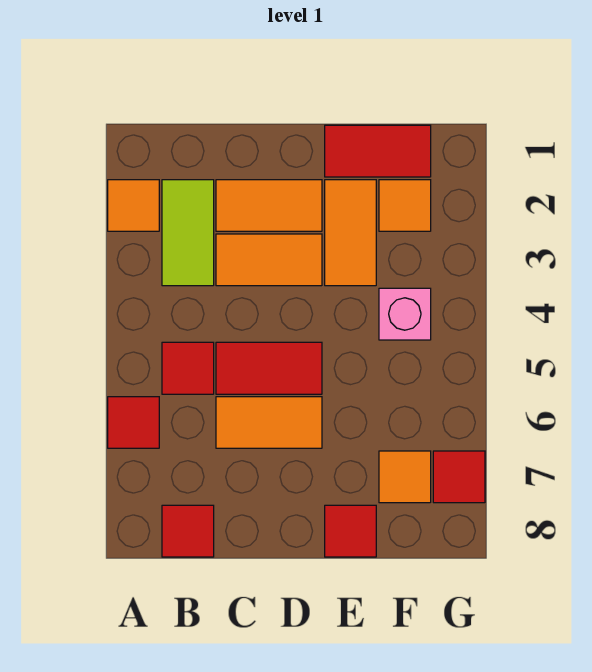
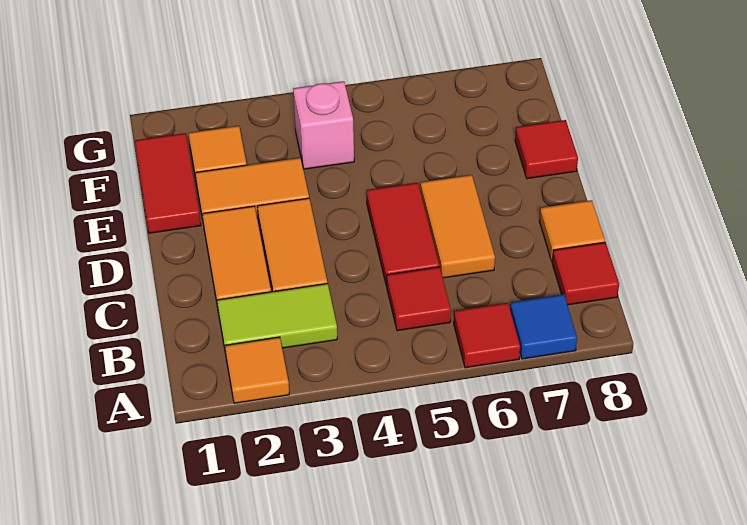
none -> blue tile A7 level 1
orange tile F7 level 1 -> orange tile C8 level 1
red tile G7 level 1 -> none

